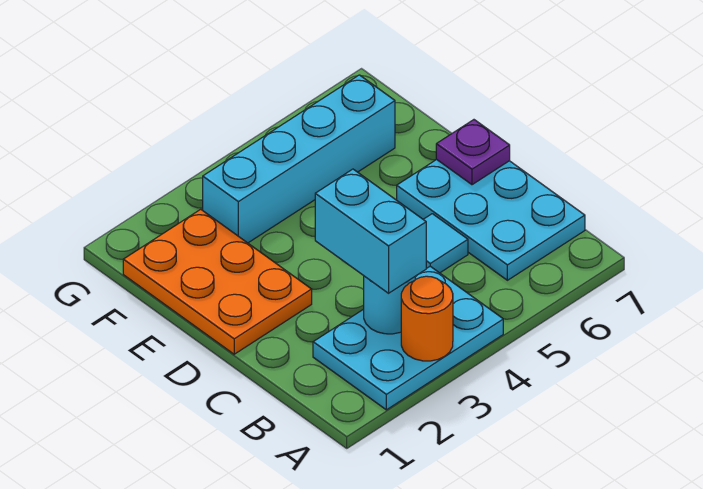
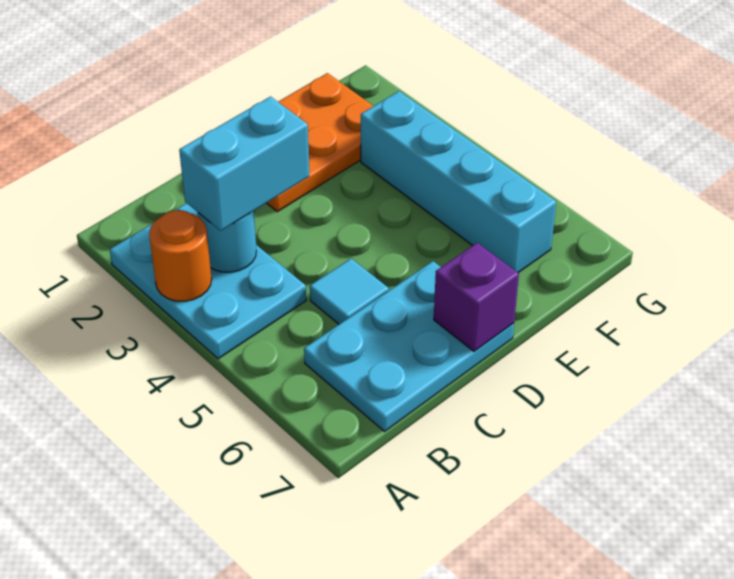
purple plate D7 level 2 -> purple brick D7 level 2

